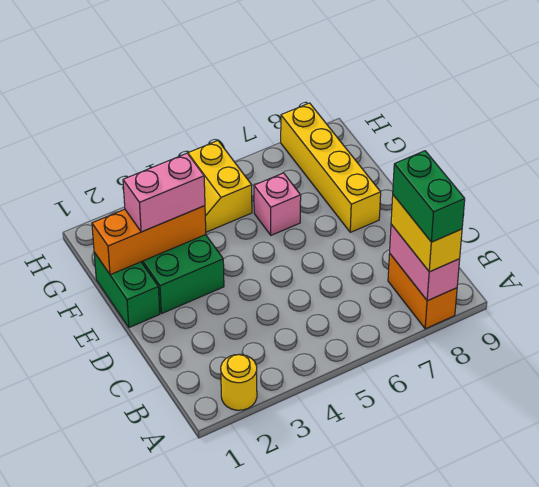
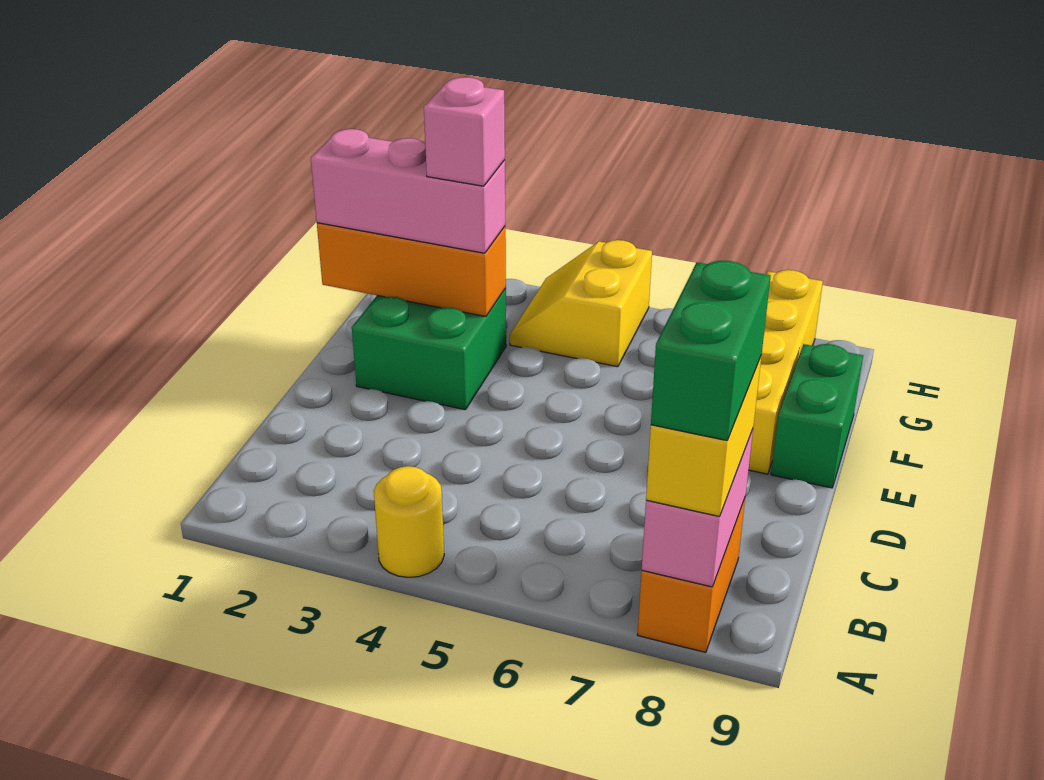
yellow round brick A2 level 1 -> yellow round brick A4 level 1
green brick E1:F1 level 1 -> green brick E9:F9 level 1
pink brick F2:F3 level 3 -> pink brick F1:F3 level 3
pink brick F6 level 1 -> pink brick F3 level 4

